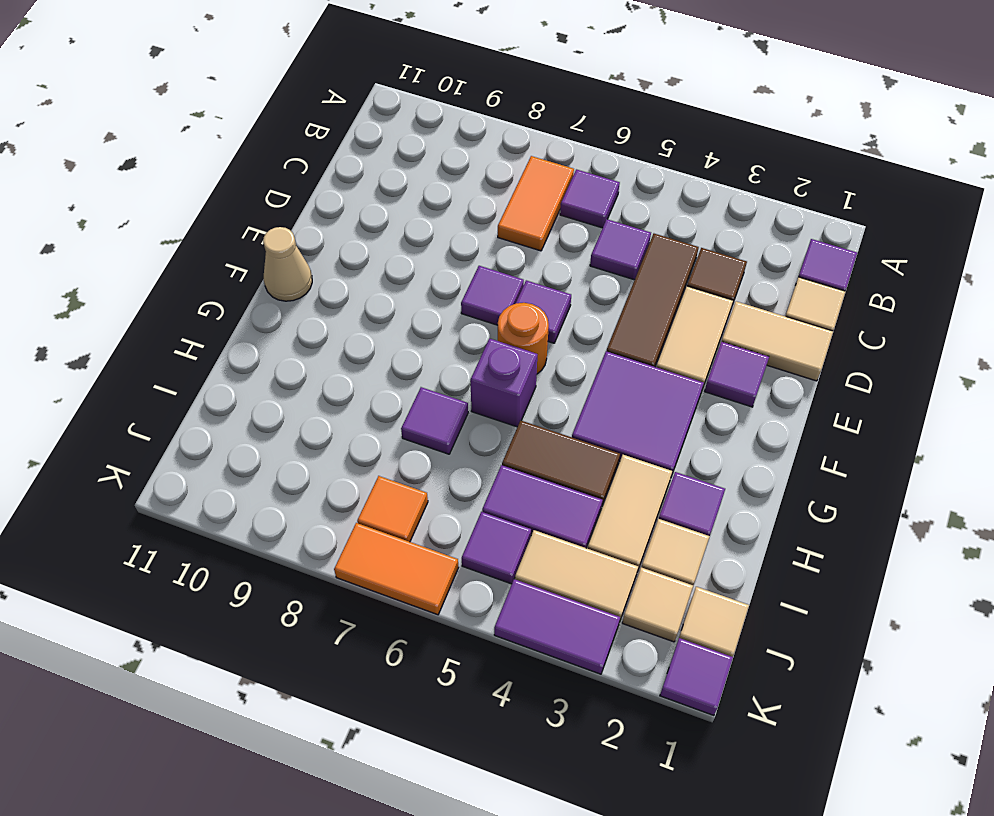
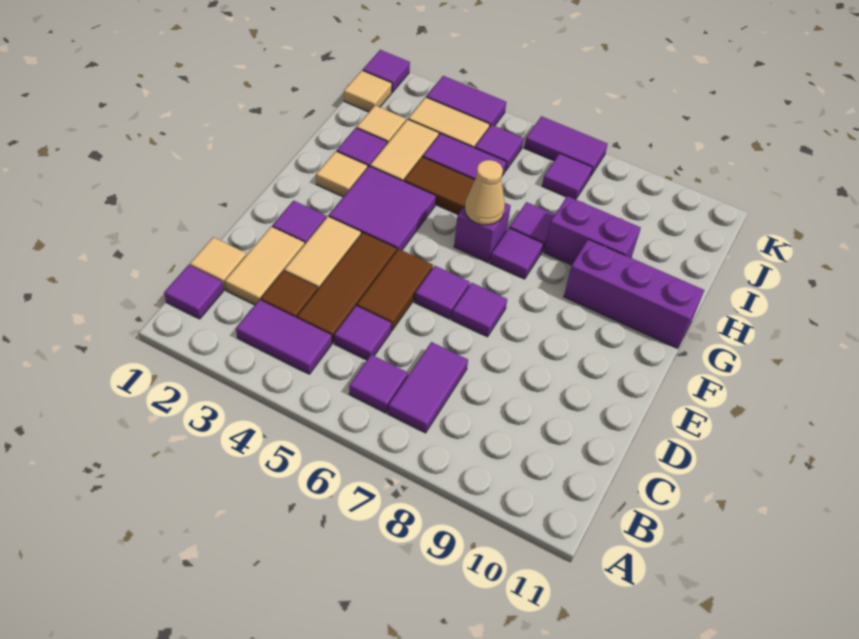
none -> purple tile B3:B4 level 1
orange tile B7:C7 level 1 -> purple tile B7:C7 level 1
tan tile D1:D2 level 1 -> tan tile C2:D2 level 1
none -> brown tile D5:E5 level 1
orange round brick F6 level 1 -> none
tan cone F11 level 1 -> tan cone G6 level 2
none -> purple tile G7 level 1
none -> purple brick G9:G11 level 1
none -> purple brick H8:H9 level 1
tan tile J2 level 1 -> tan tile G2 level 1
orange tile J7 level 1 -> purple tile J7 level 1
orange tile K6:K7 level 1 -> purple tile K6:K7 level 1

